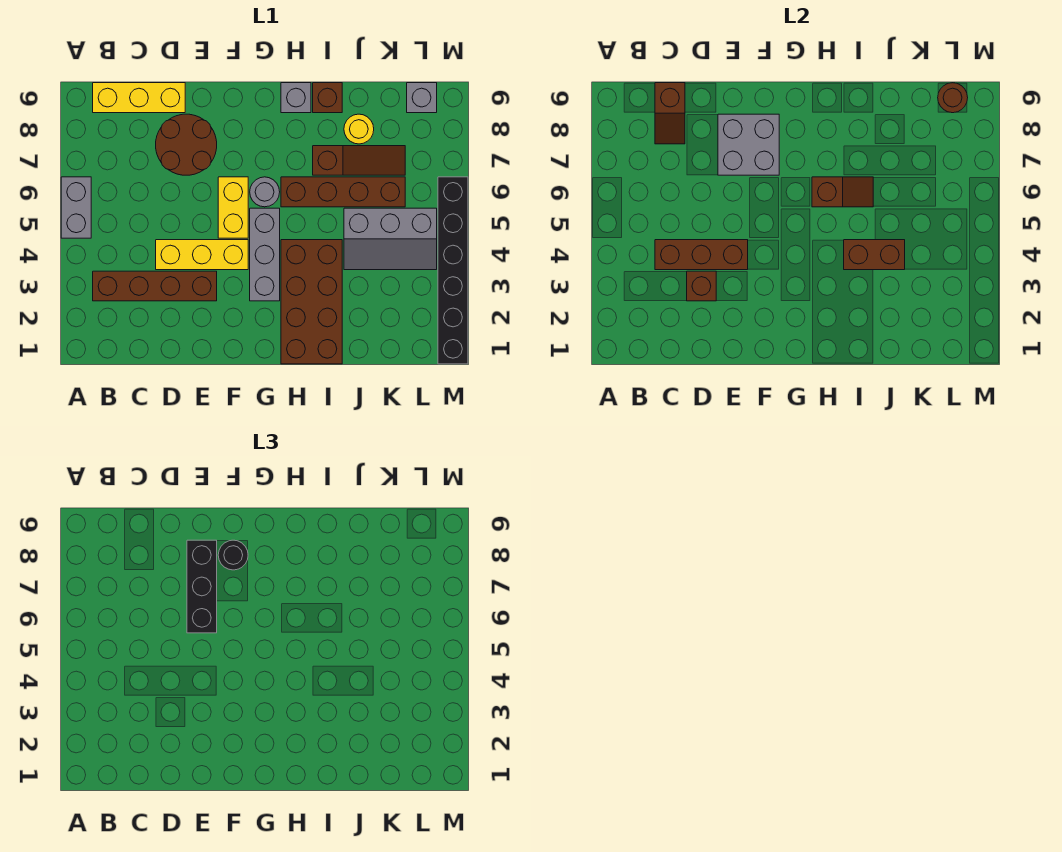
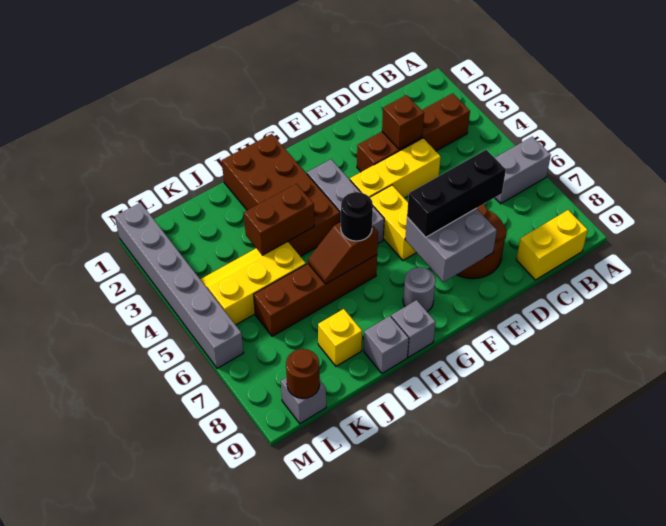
grey brick A5:A6 level 1 -> grey brick A6:B6 level 1
yellow brick B9:D9 level 1 -> yellow brick B9:C9 level 1
brown brick C4:E4 level 2 -> none
brown slope C8:C9 level 2 top 9 -> none
black brick E6:E8 level 3 -> black brick D7:F7 level 3
black round brick F8 level 3 -> black round brick H6 level 3
grey round brick G6 level 1 -> grey round brick G8 level 1
brown slope I7:K7 level 1 top I -> none
brown brick I9 level 1 -> grey brick I9 level 1
grey slope J4:L5 level 1 top 5 -> yellow slope J4:L5 level 1 top 5
yellow round brick J8 level 1 -> yellow brick J8 level 1
black brick M1:M6 level 1 -> grey brick M1:M6 level 1

